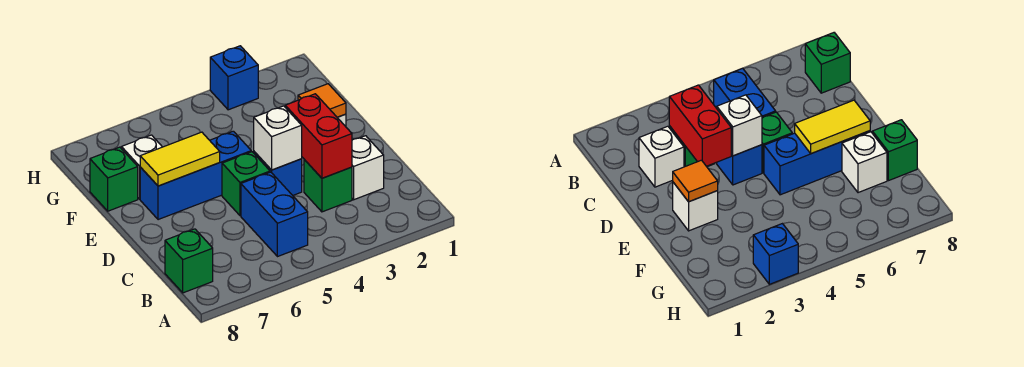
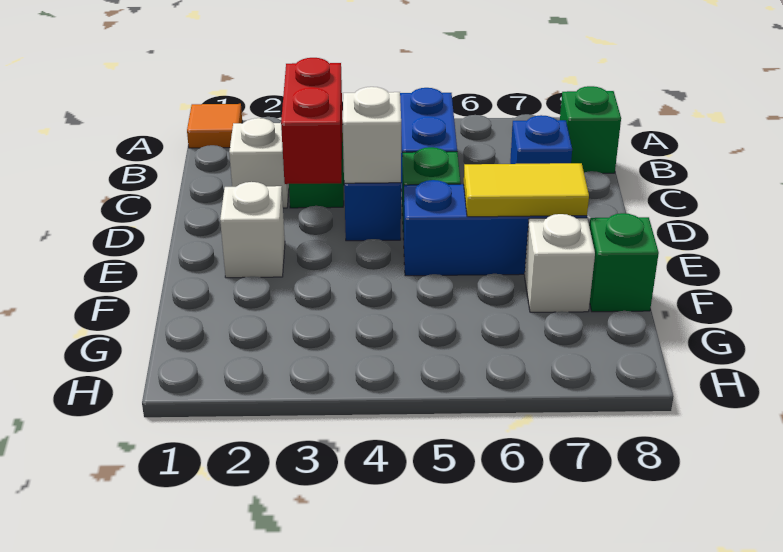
orange tile E2 level 2 -> orange tile A1 level 1
blue brick H3 level 1 -> blue brick C7 level 1

